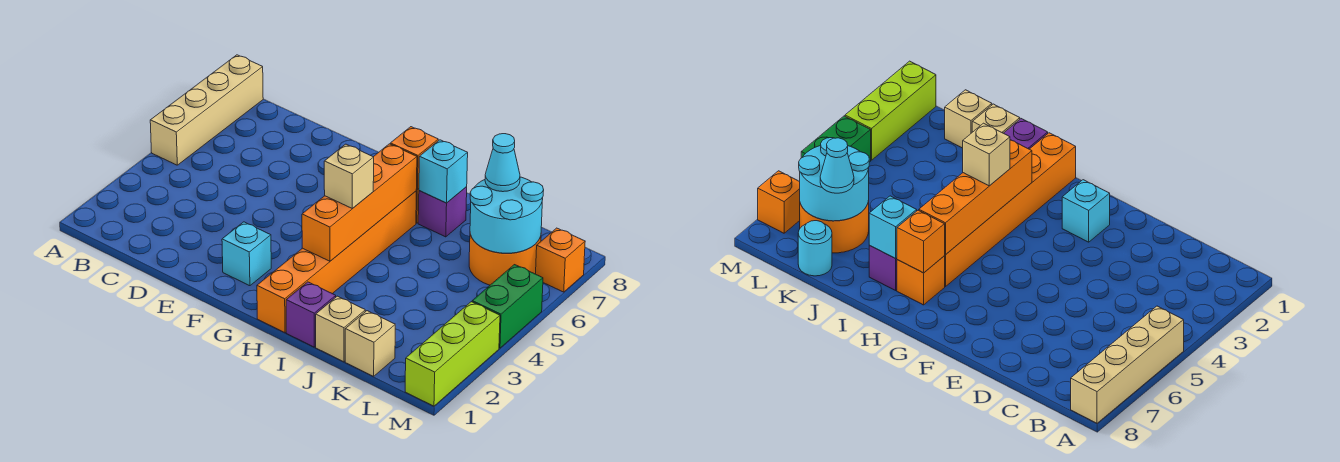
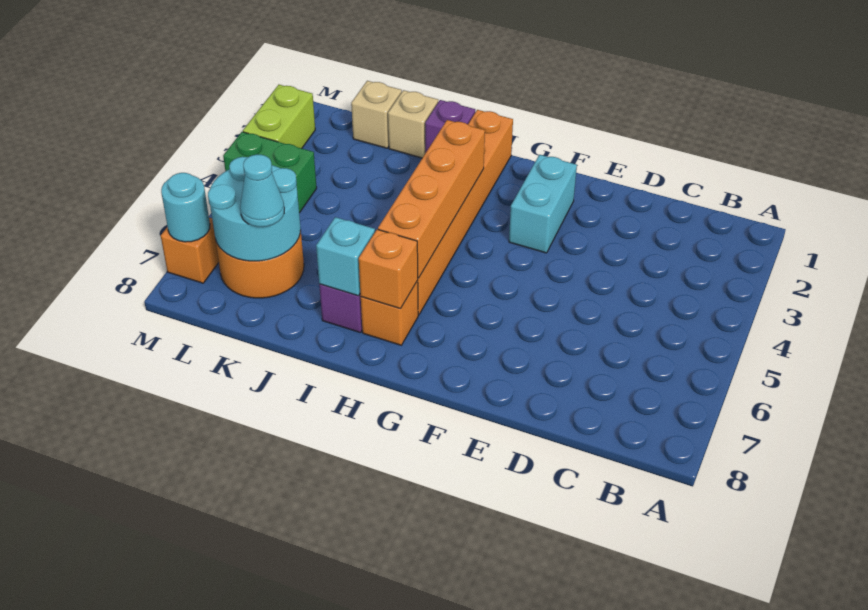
tan brick A5:A8 level 1 -> none
cyan brick F2 level 1 -> cyan brick F2:F3 level 1
tan brick H4 level 3 -> none
cyan round brick K8 level 1 -> cyan round brick M7 level 2
lime brick M1:M3 level 1 -> lime brick M2:M3 level 1
green brick M4:M5 level 1 -> green brick L4:M4 level 1

